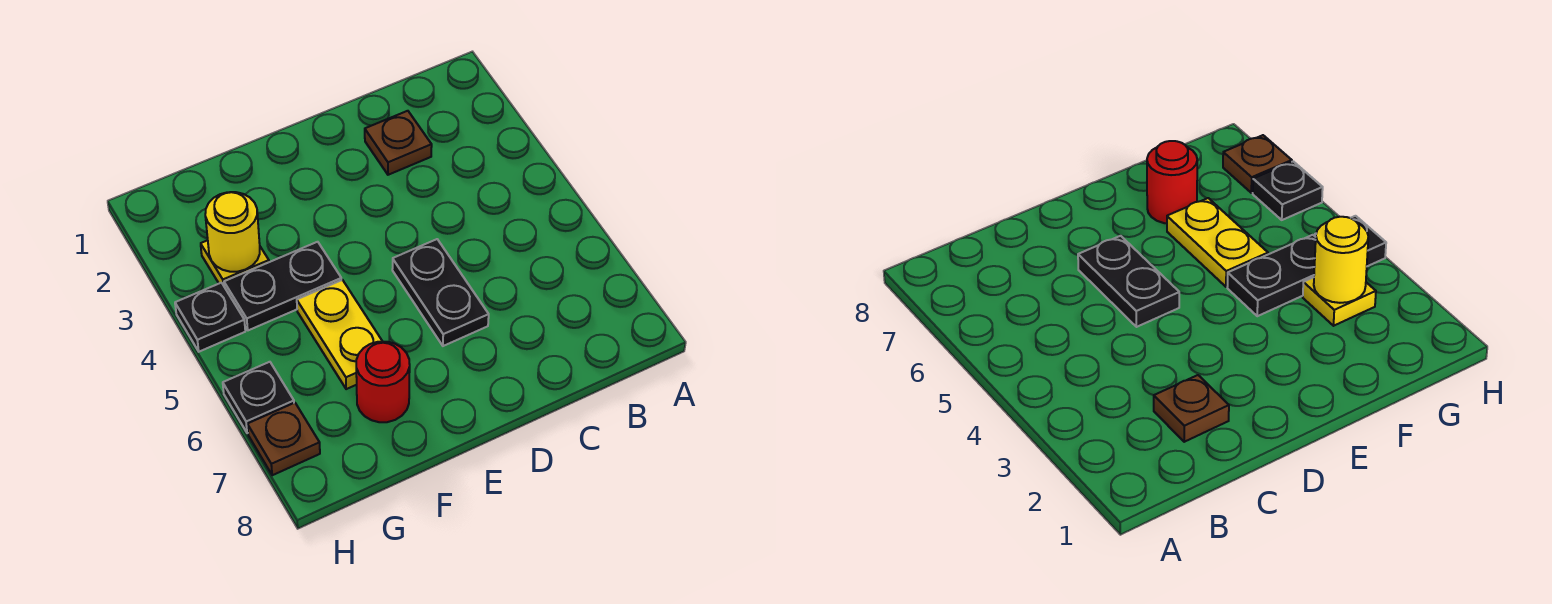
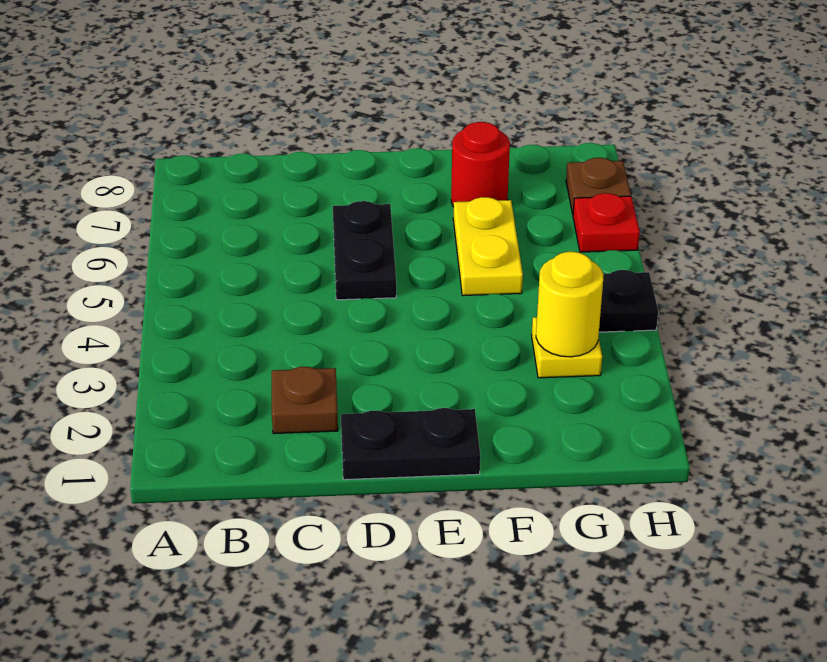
black plate F4:G4 level 1 -> black plate D1:E1 level 1
black plate H6 level 1 -> red plate H6 level 1

